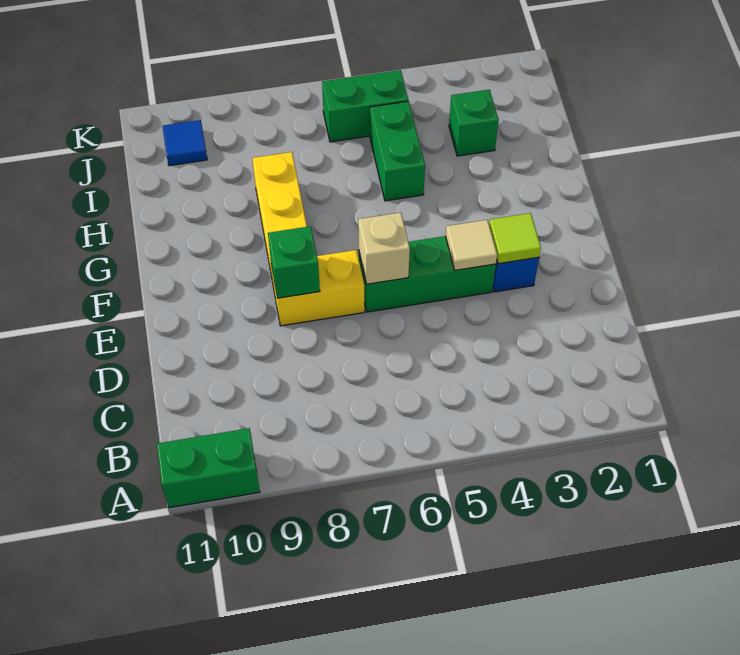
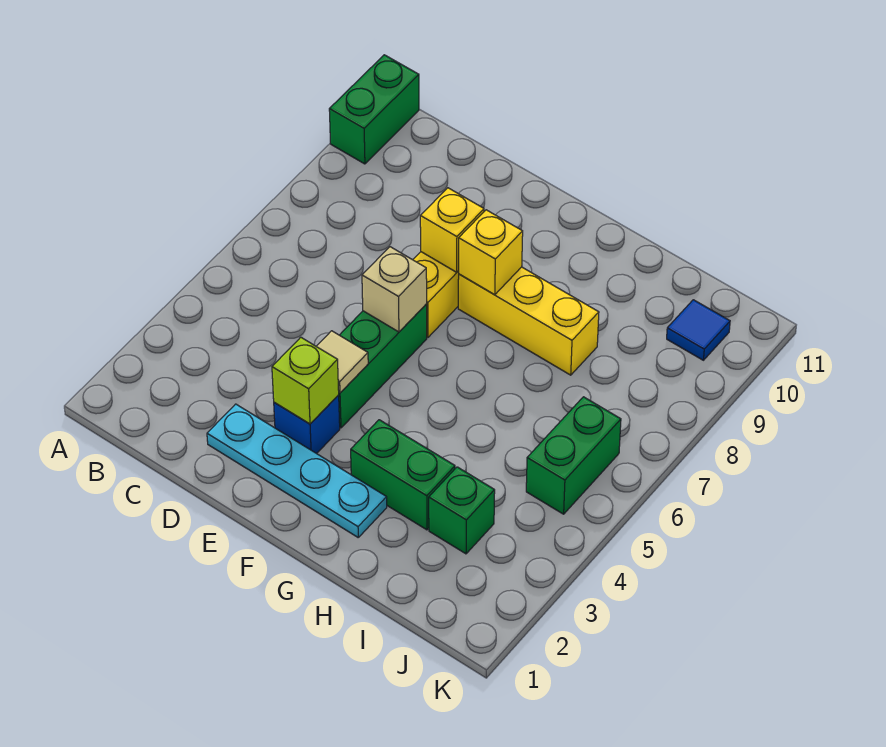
none -> cyan plate D2:G2 level 1
lime tile E3 level 2 -> lime brick E3 level 2
green brick E8 level 2 -> yellow brick E8 level 2
none -> yellow brick F8 level 2
green brick H5:I5 level 1 -> green brick G3:H3 level 1

